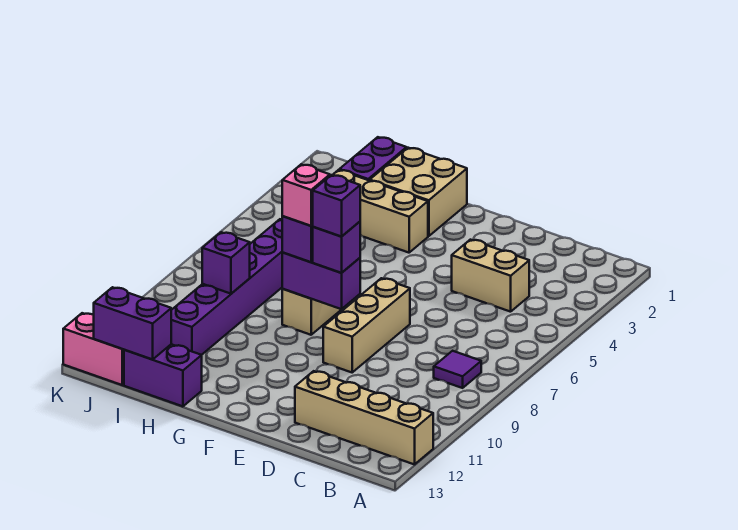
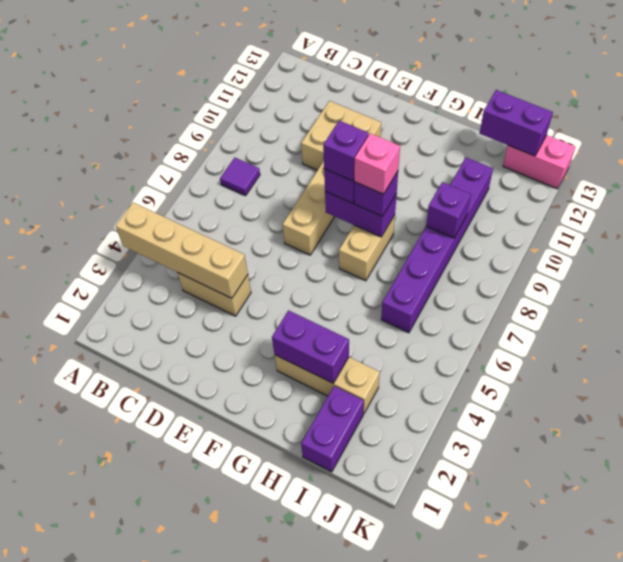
tan brick A12:D12 level 1 -> tan brick A4:D4 level 2
tan brick G1:H2 level 1 -> tan brick D10:E11 level 1
purple brick H13:I13 level 1 -> purple brick G3:H3 level 2

